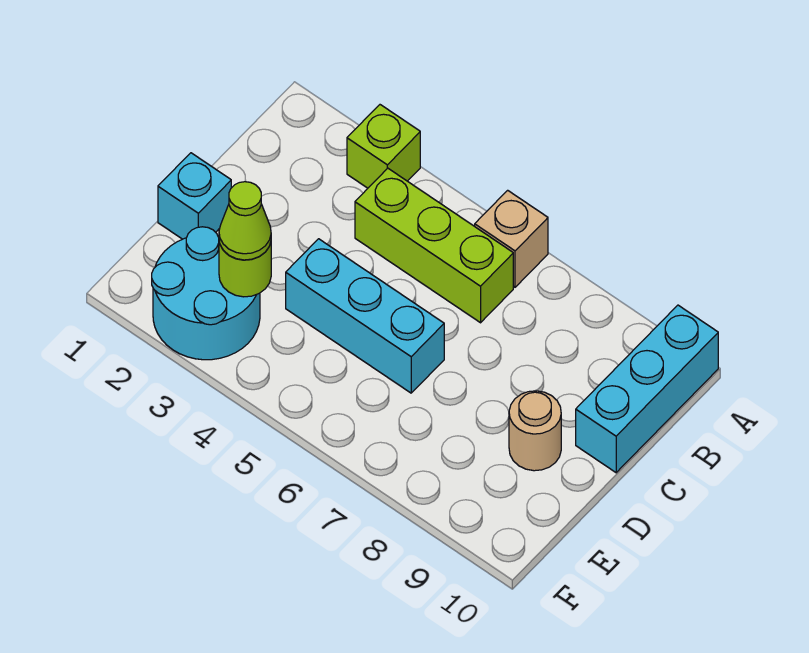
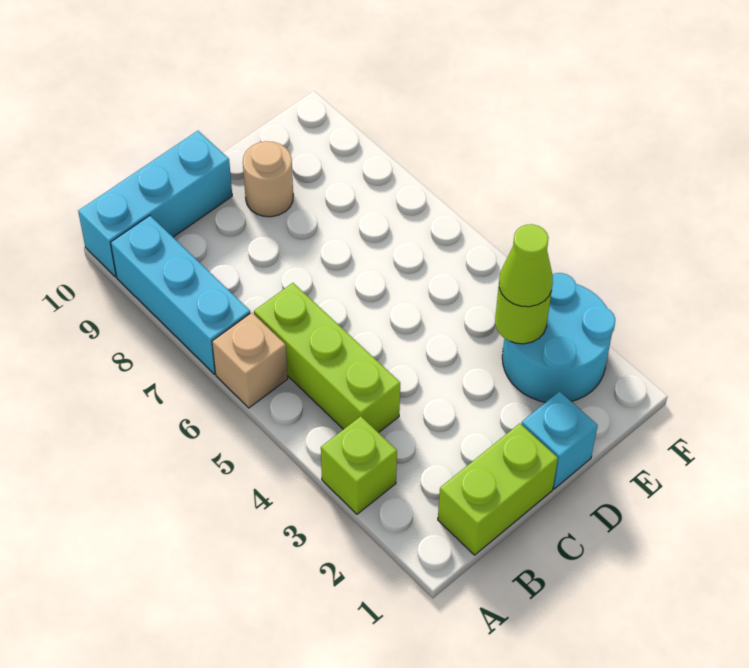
none -> lime brick B1:C1 level 1
cyan brick D4:D6 level 1 -> cyan brick A7:A9 level 1

